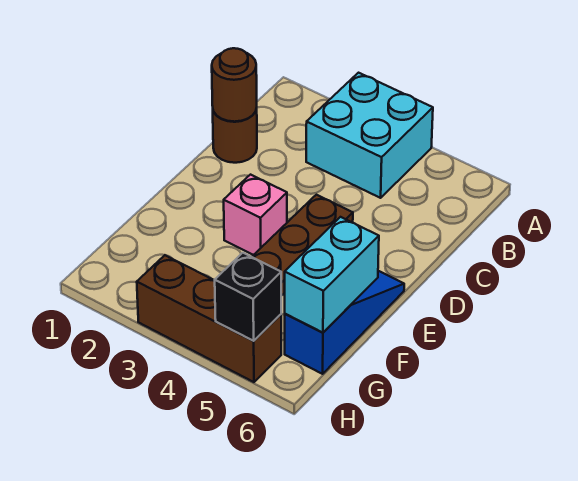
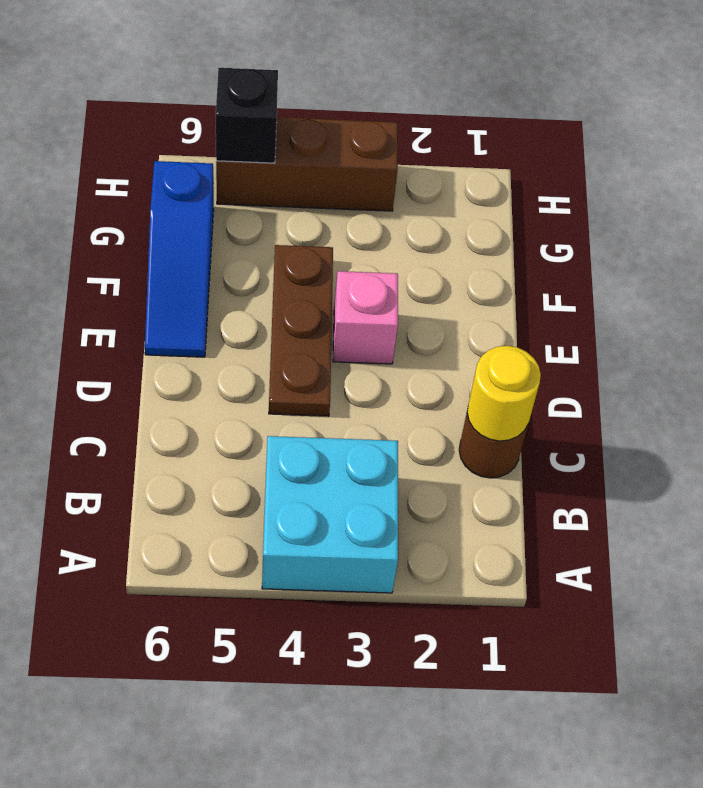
brown round brick C1 level 2 -> yellow round brick C1 level 2
cyan brick F6:G6 level 2 -> none

